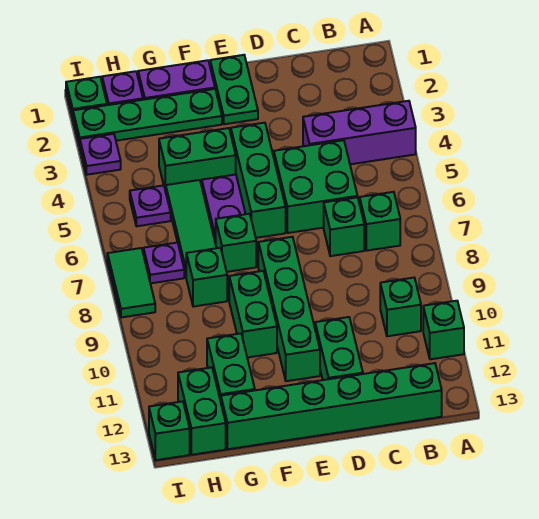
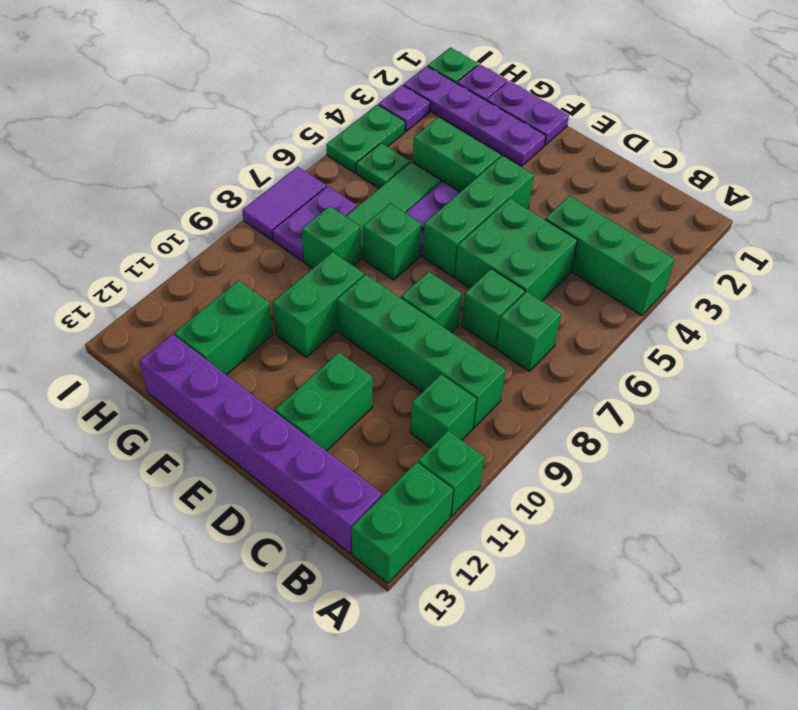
purple brick A4:C4 level 1 -> green brick A4:C4 level 1
green brick B13:G13 level 1 -> purple brick B13:G13 level 1
green plate E1:E2 level 1 -> green plate I4:I5 level 1
green brick E8:E11 level 1 -> green brick B9:E9 level 1
green plate F2:I2 level 1 -> purple plate F2:I2 level 1
purple plate H5 level 1 -> green plate H5 level 1
purple plate H7 level 1 -> purple plate H7:H8 level 1
green brick H12:H13 level 1 -> green brick A12:A13 level 1
green tile I7:I8 level 1 -> purple tile I7:I8 level 1
green brick I13 level 1 -> green brick D8 level 1

